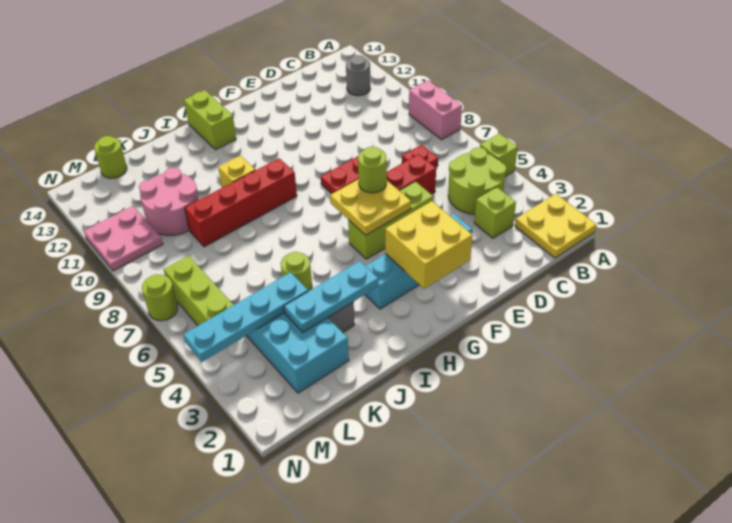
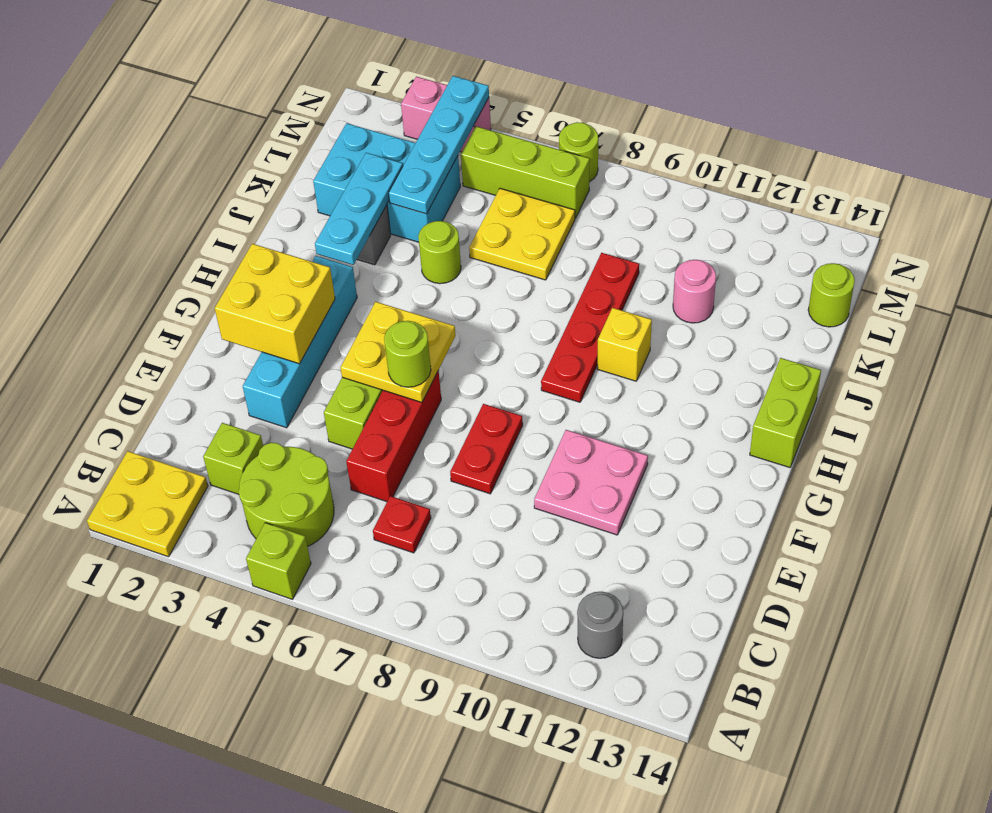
pink brick A8:A9 level 1 -> pink brick N3:N4 level 1
red brick H9:K9 level 1 -> red plate H9:K9 level 1
lime brick H13:H14 level 1 -> lime brick H14:I14 level 1
none -> yellow plate K6:L7 level 1
pink round brick K10:L11 level 1 -> pink round brick K11 level 1
pink plate M10:N11 level 1 -> pink plate E10:F11 level 1

